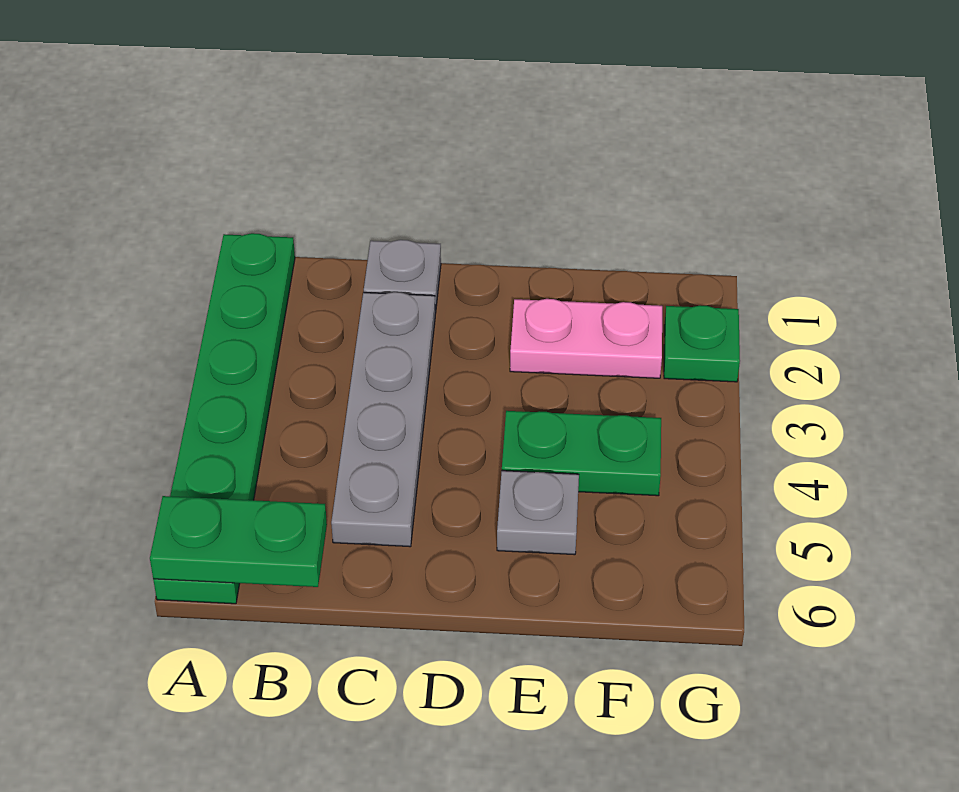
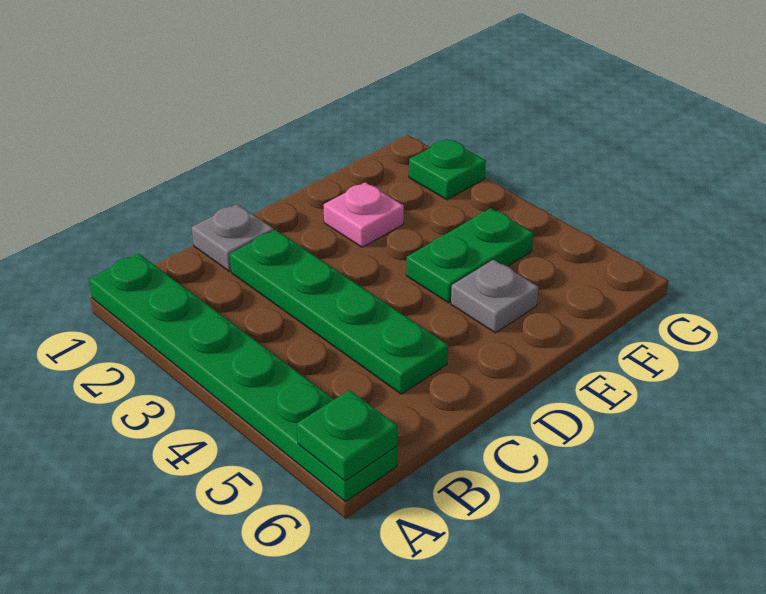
green plate A6:B6 level 2 -> green plate A6 level 2
grey plate C2:C5 level 1 -> green plate C2:C5 level 1
pink plate E2:F2 level 1 -> pink plate E2 level 1

